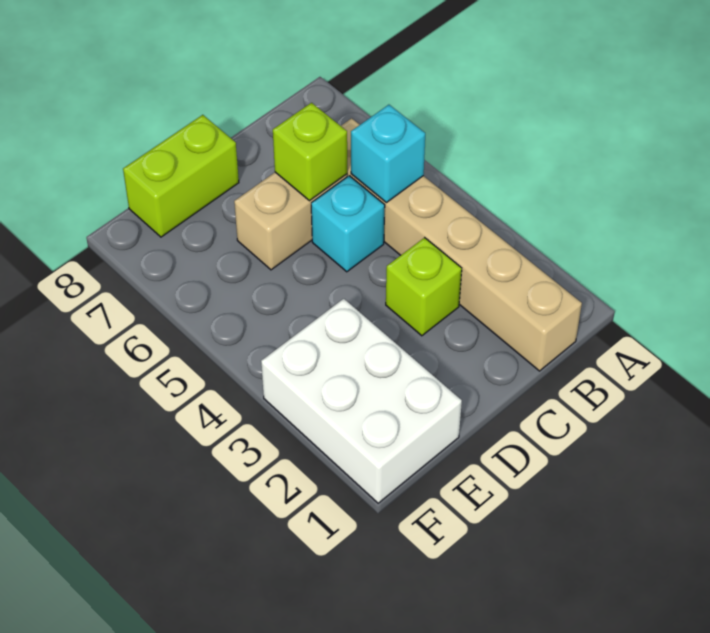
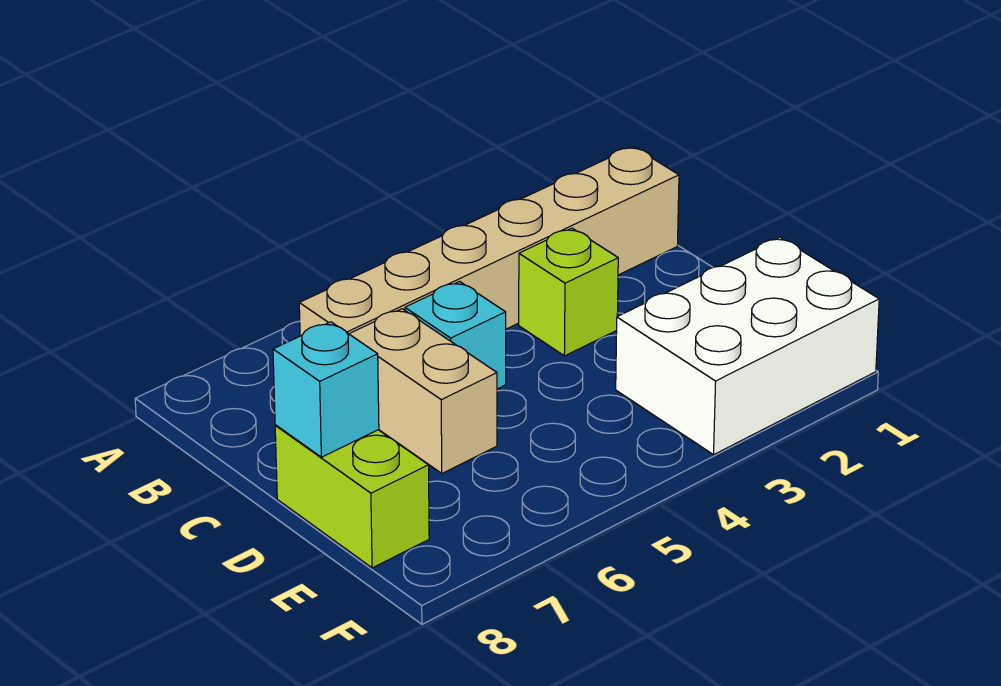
cyan brick B5 level 2 -> cyan brick D8 level 2
lime brick C6 level 2 -> none

